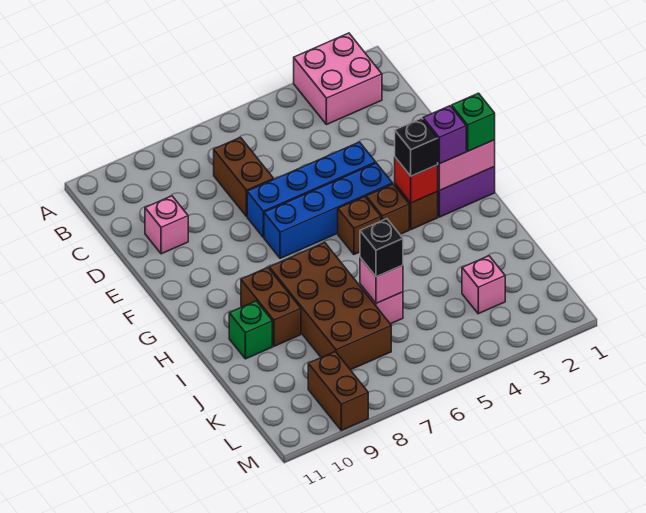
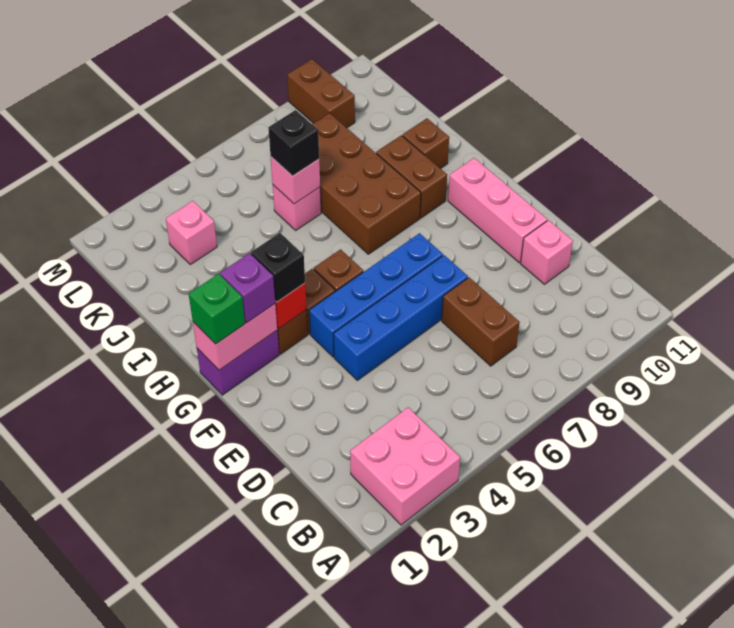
none -> pink brick E10:G10 level 1
green brick I10 level 1 -> brown brick I10 level 1

